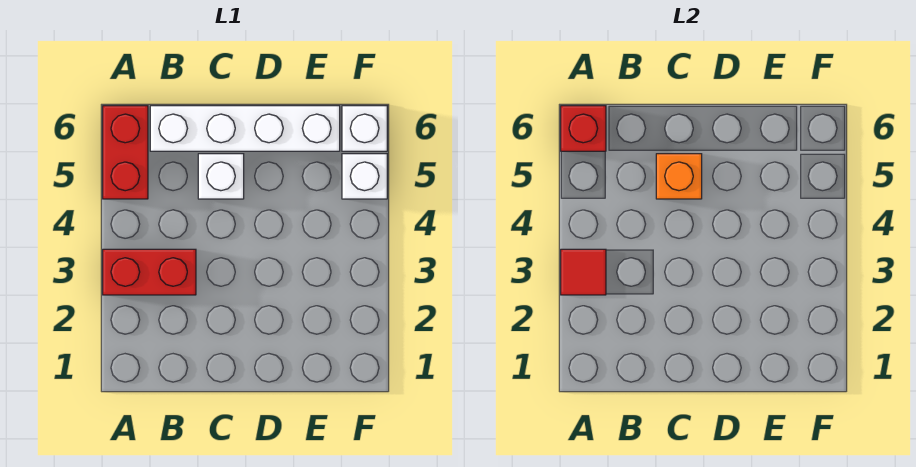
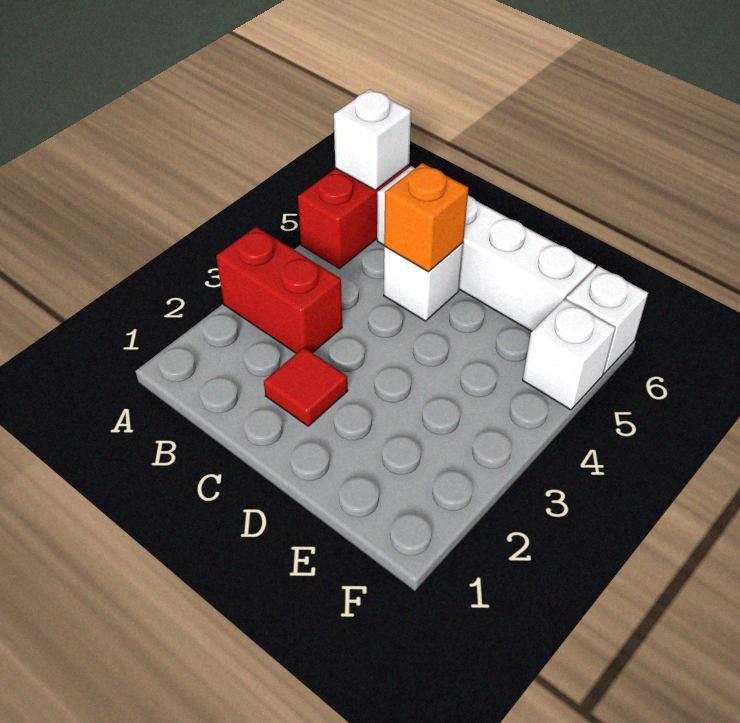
red tile A3 level 2 -> red tile C2 level 1
red brick A6 level 2 -> white brick A6 level 2

